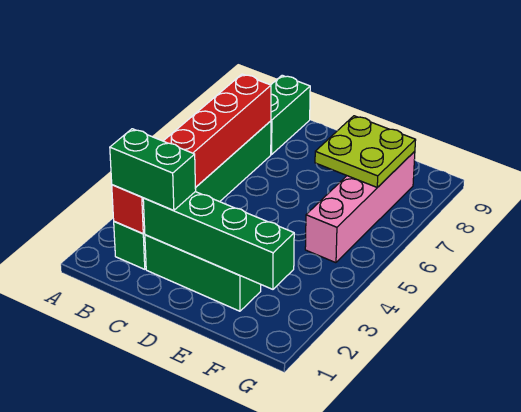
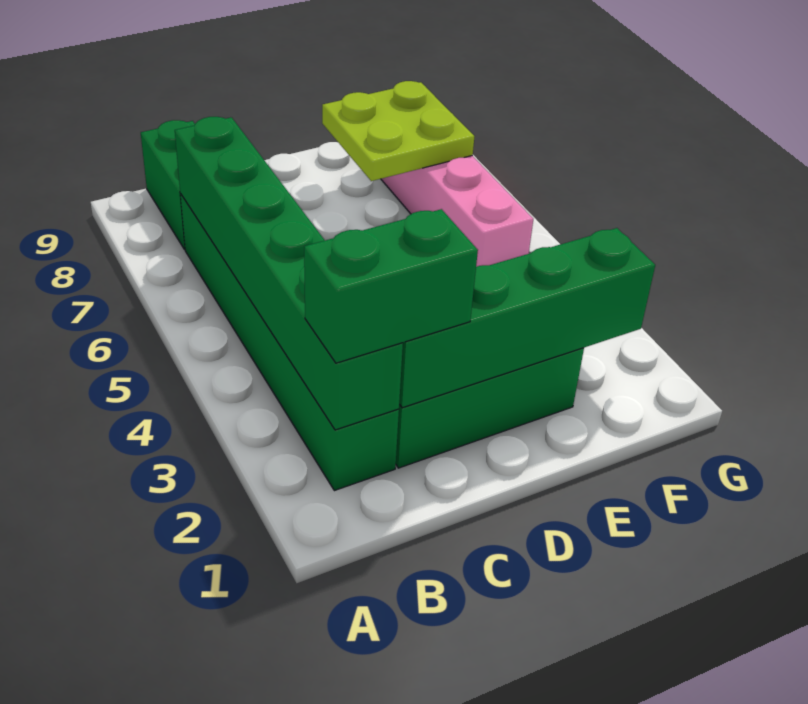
red brick B2:B7 level 2 -> green brick B2:B7 level 2

